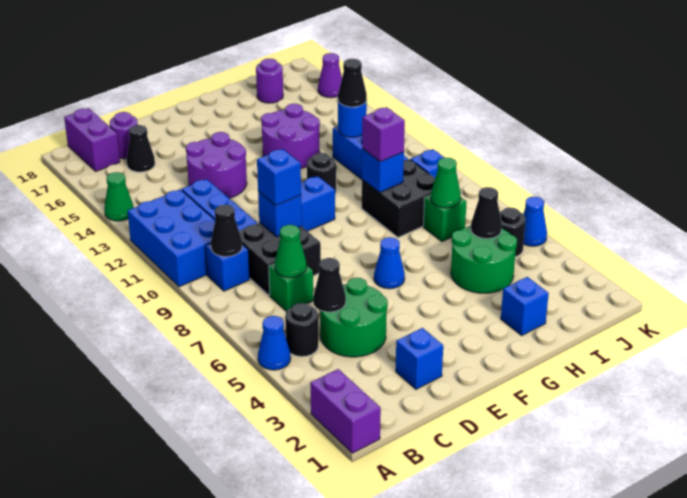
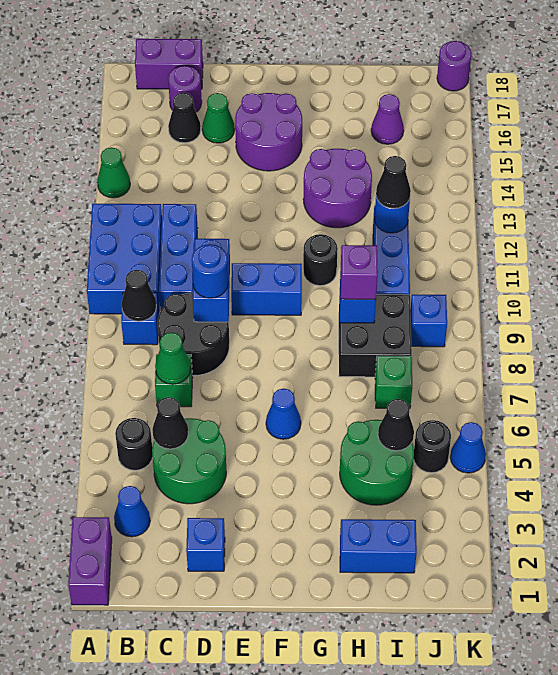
blue cone A5 level 1 -> blue cone B3 level 1
purple brick B17:B18 level 1 -> purple brick B18:C18 level 1
black brick C8:D9 level 1 -> black round brick C8:D9 level 1
blue brick D9 level 2 -> blue brick D9:D10 level 2
blue brick D9 level 3 -> blue round brick D9 level 3
purple round brick D13:E14 level 1 -> purple round brick E15:F16 level 1
blue brick H2 level 1 -> blue brick H2:I2 level 1
green cone I7 level 2 -> green cone D16 level 1
purple round brick I17 level 1 -> purple round brick K18 level 1
purple cone K16 level 1 -> purple cone I16 level 1

